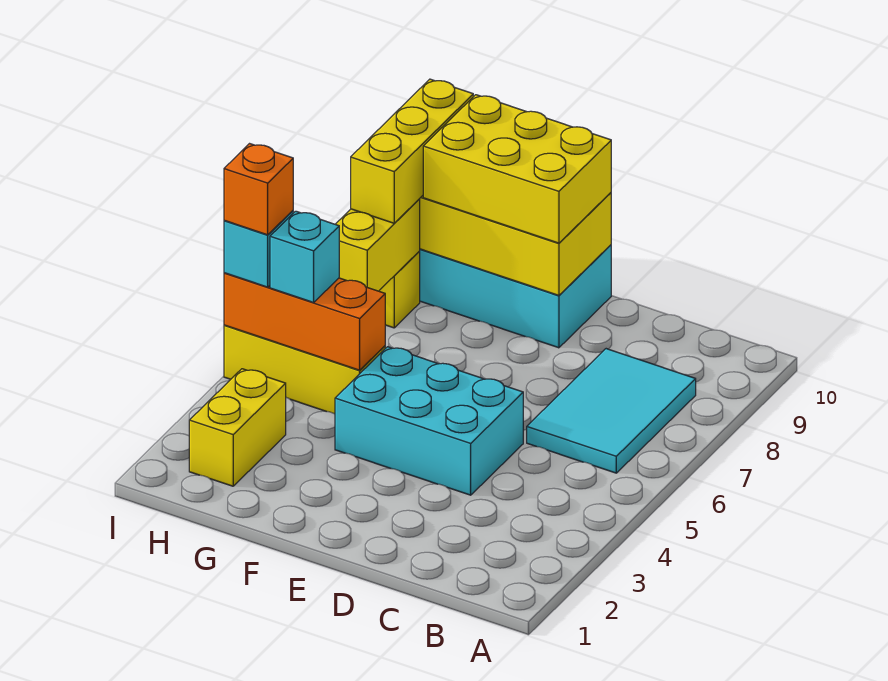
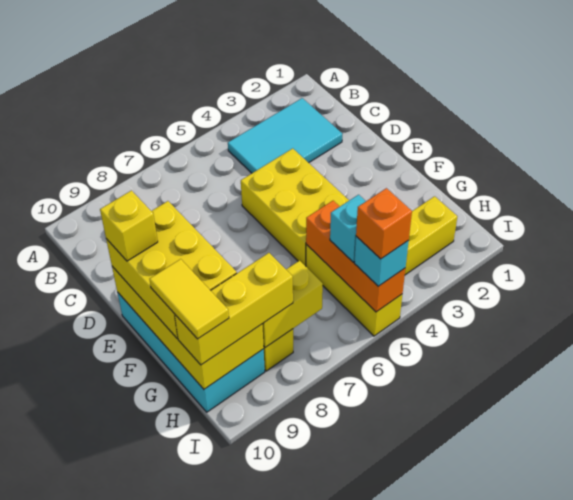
cyan tile B6:C8 level 1 -> cyan tile B2:C4 level 1
cyan brick D4:F5 level 1 -> yellow brick D4:F5 level 1
none -> yellow brick E10 level 4
none -> yellow tile G10:H10 level 4

